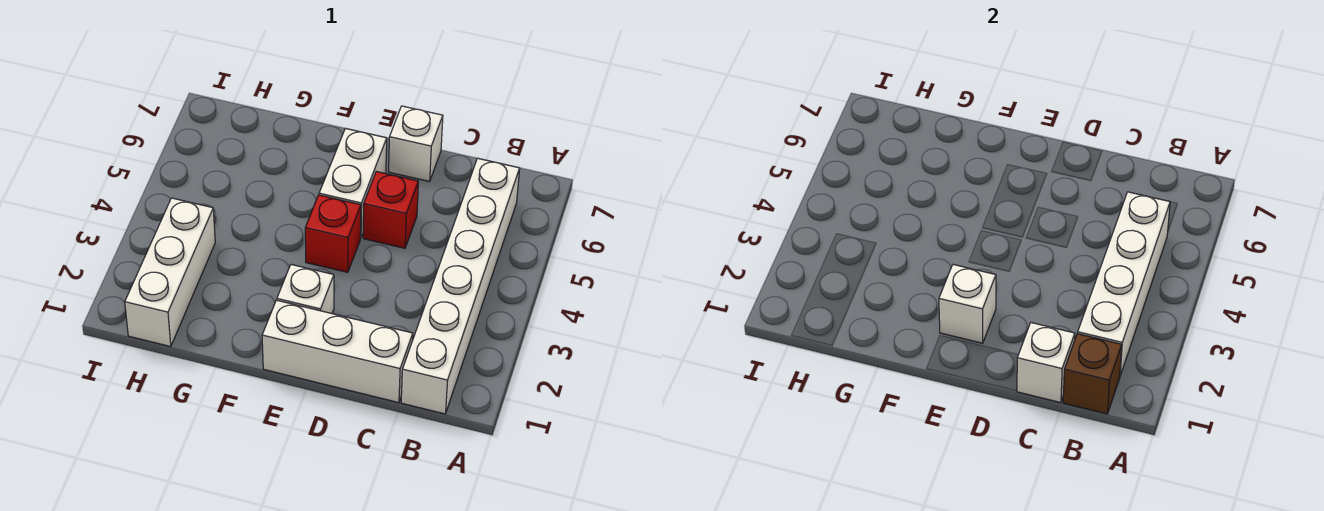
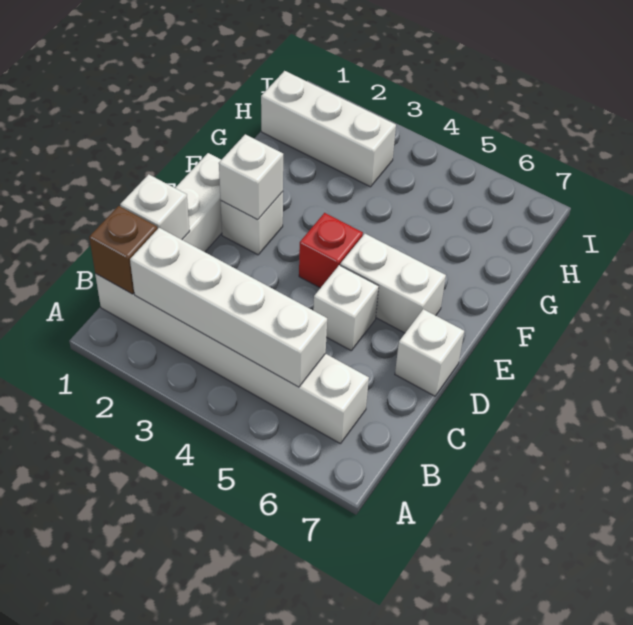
red brick D5 level 1 -> white brick D5 level 1

